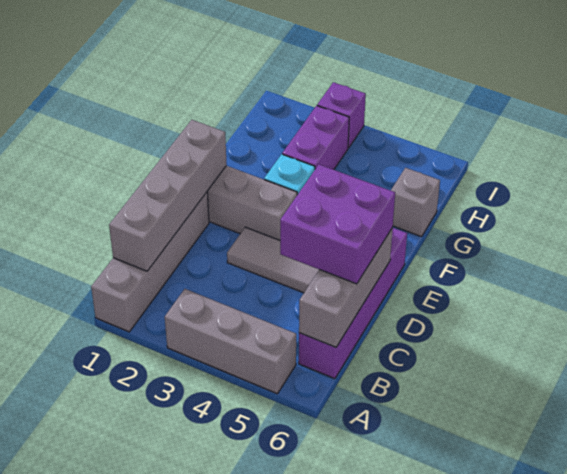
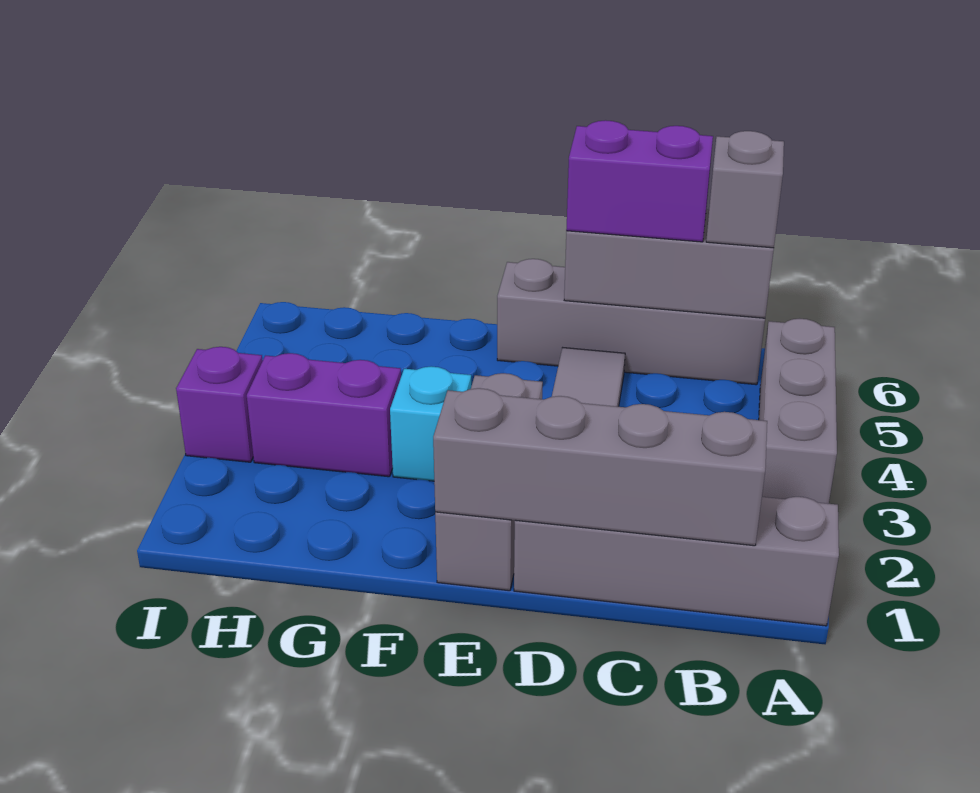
purple brick B6:E6 level 1 -> grey brick B6:E6 level 1
purple brick C5:D6 level 3 -> purple brick C6:D6 level 3
grey brick G6 level 1 -> grey brick B6 level 3

